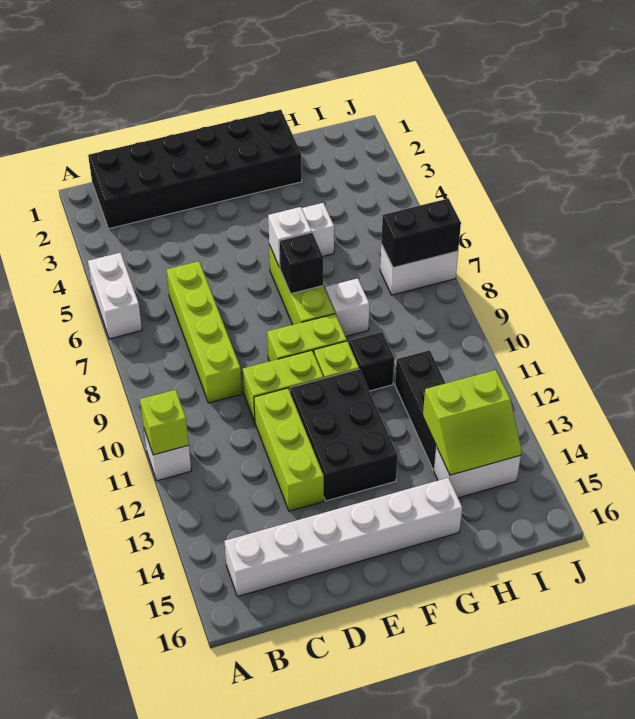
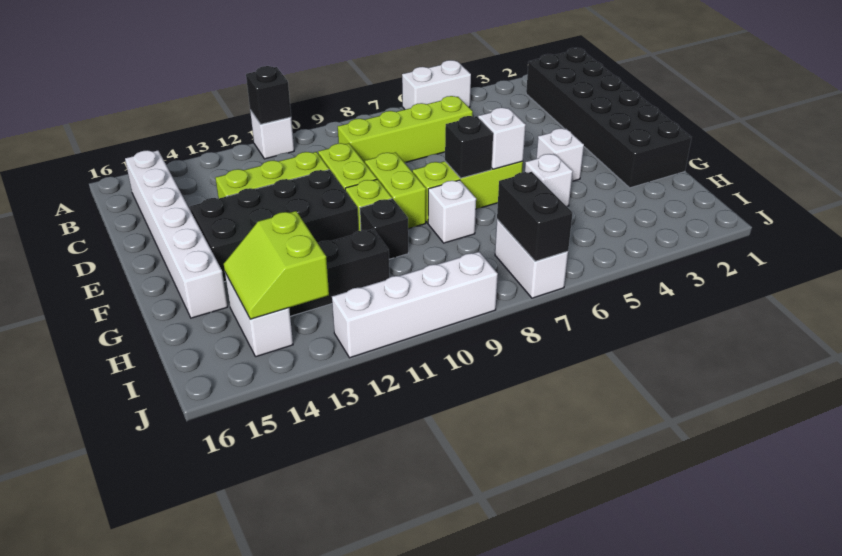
lime brick A11 level 2 -> black brick A11 level 2
black brick E11:F13 level 1 -> black brick E11:F14 level 1
none -> white brick F4 level 1
none -> white brick J9:J12 level 1

